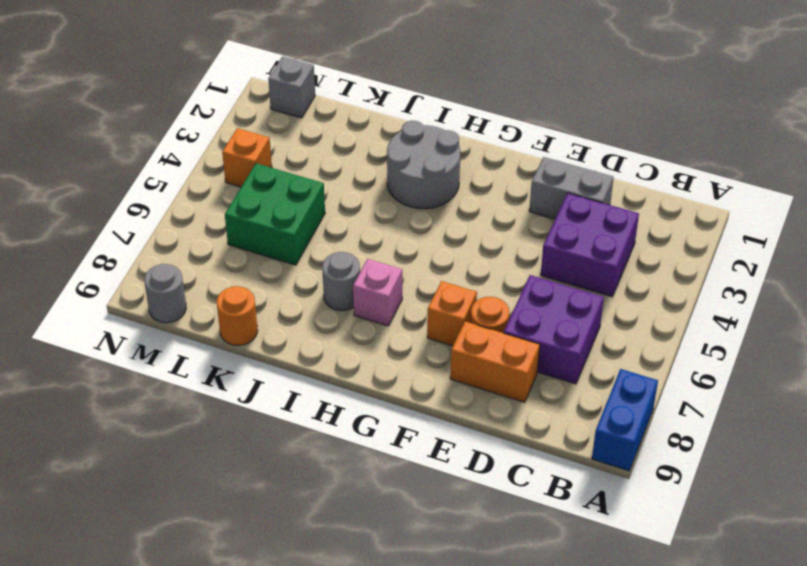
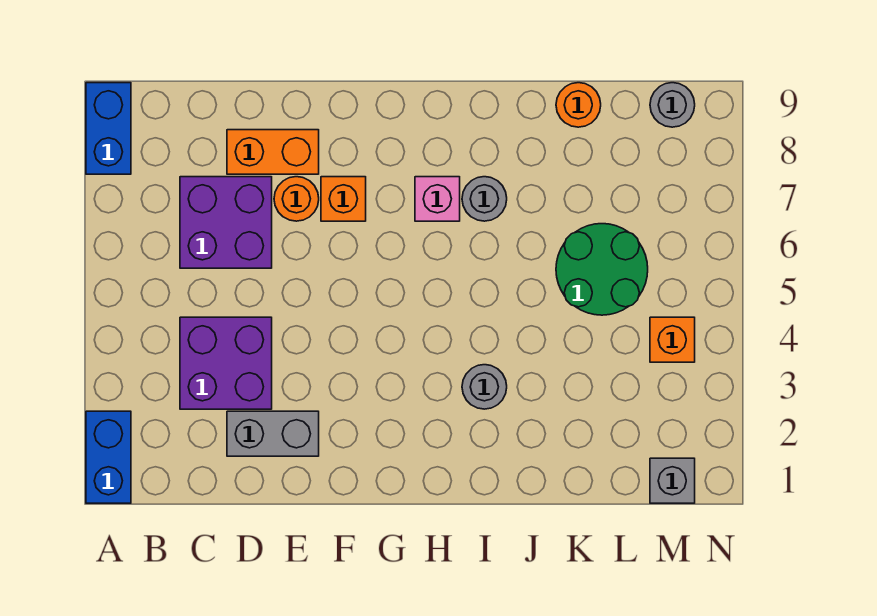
none -> blue brick A1:A2 level 1
grey round brick H2:I3 level 1 -> grey round brick I3 level 1
green brick K5:L6 level 1 -> green round brick K5:L6 level 1

